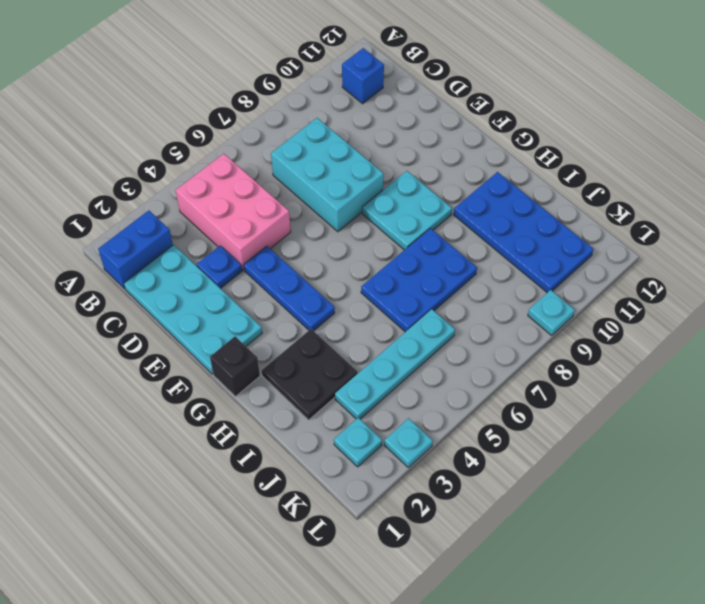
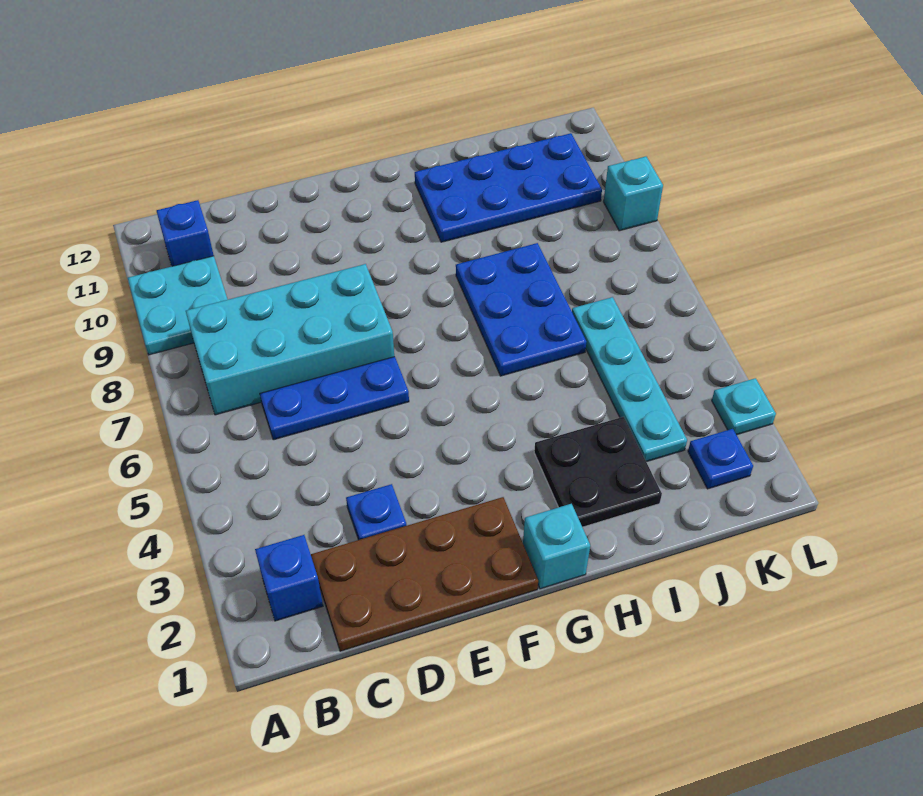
blue brick B1:B2 level 1 -> blue brick B2 level 1
pink brick B4:D5 level 1 -> none
cyan plate C1:F2 level 1 -> brown plate C1:F2 level 1
cyan brick C7:E8 level 1 -> cyan brick B7:E8 level 1
blue plate E4:G4 level 1 -> blue plate C6:E6 level 1
cyan plate F8:G9 level 1 -> cyan plate A9:B10 level 1
black brick G1 level 1 -> cyan brick G1 level 1
cyan plate K2 level 1 -> blue plate K2 level 1
cyan plate L9 level 1 -> cyan brick L9 level 1

